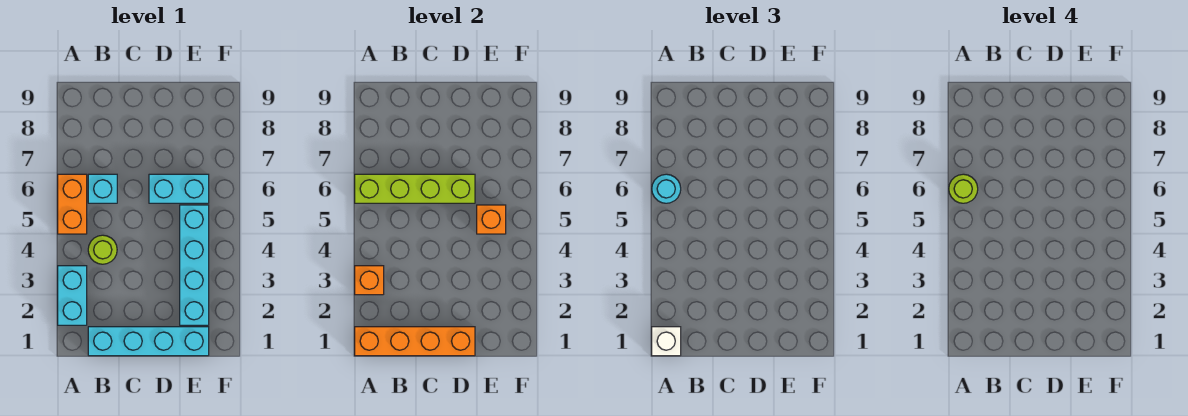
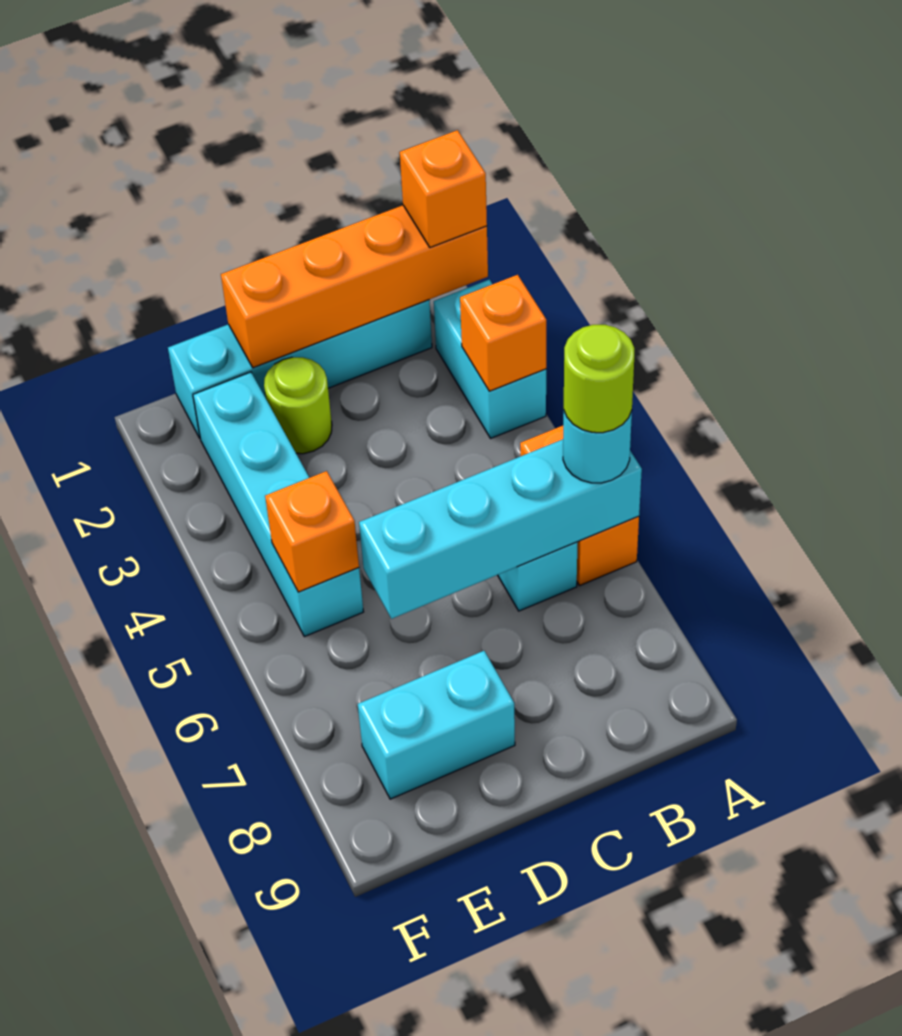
white brick A1 level 3 -> orange brick A1 level 3
lime brick A6:D6 level 2 -> cyan brick A6:D6 level 2
lime round brick B4 level 1 -> lime round brick D2 level 1
cyan brick D6:E6 level 1 -> cyan brick D8:E8 level 1

